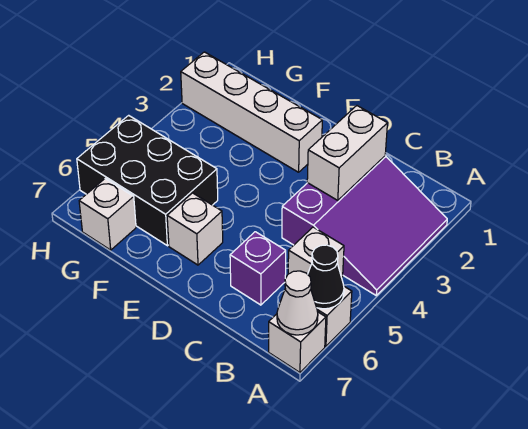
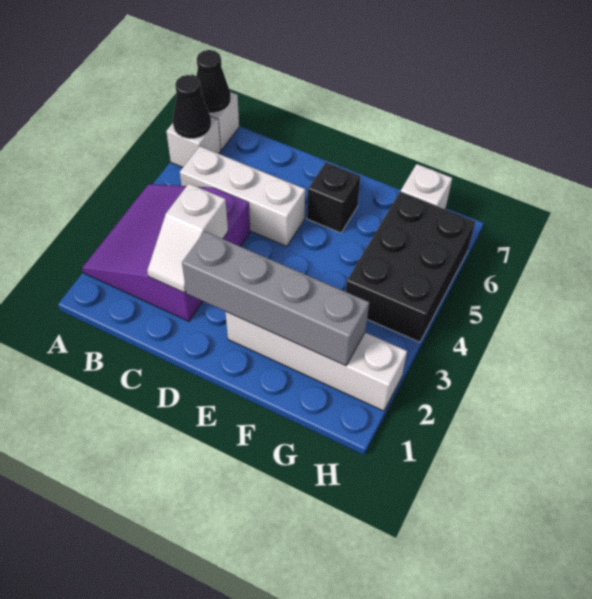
white cone A7 level 2 -> black cone A7 level 2
white brick B5 level 1 -> white brick B5:D5 level 1
white brick C2:C3 level 2 -> white slope C2:C3 level 2 top 3
purple brick C6 level 1 -> none
none -> grey brick D2:G2 level 2
white brick E6 level 1 -> black brick E6 level 1
black brick F5:H6 level 1 -> black brick G4:H6 level 1

